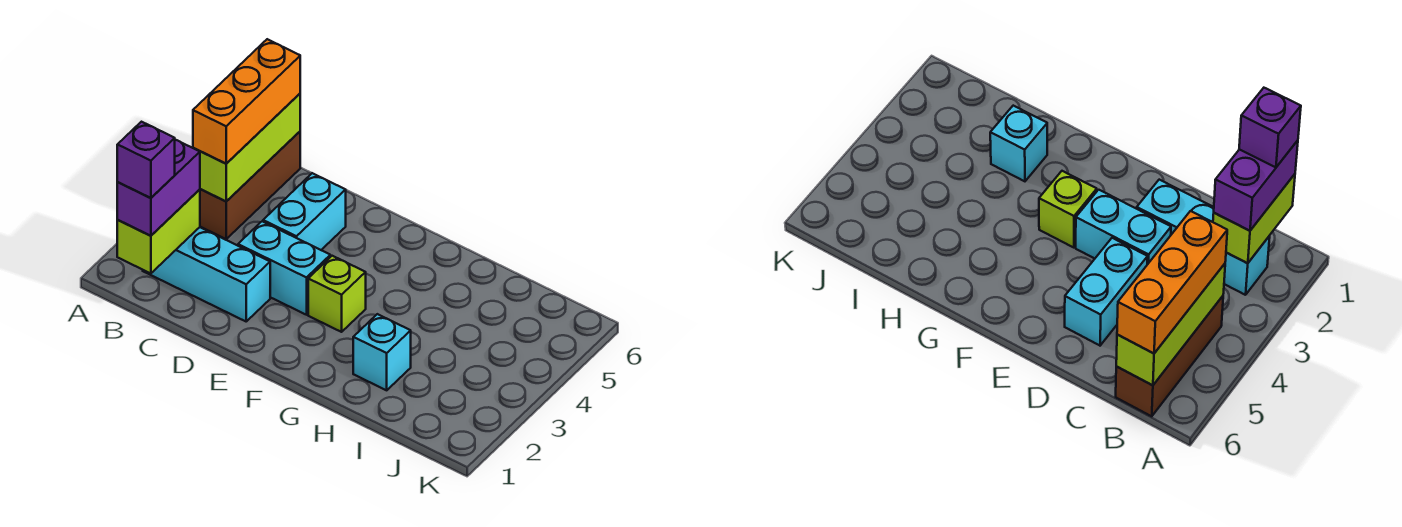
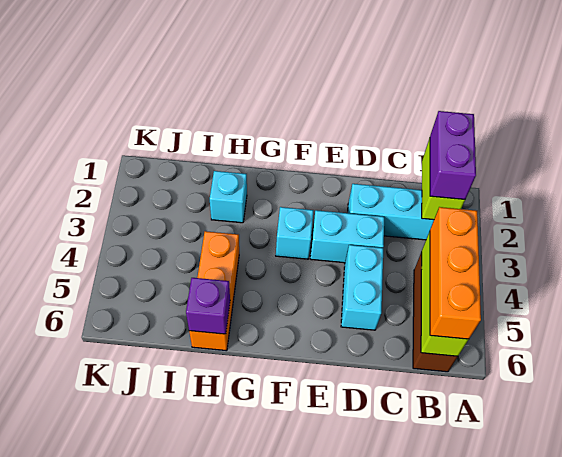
purple brick B1 level 4 -> purple brick H6 level 2
lime brick F3 level 1 -> cyan brick F3 level 1
none -> orange brick H4:H6 level 1

